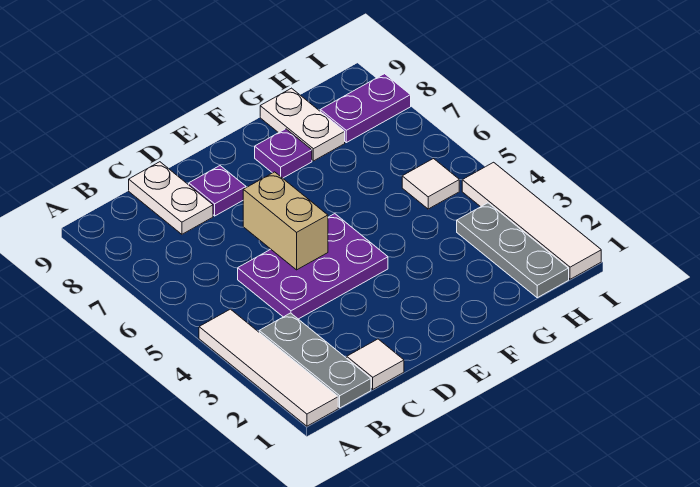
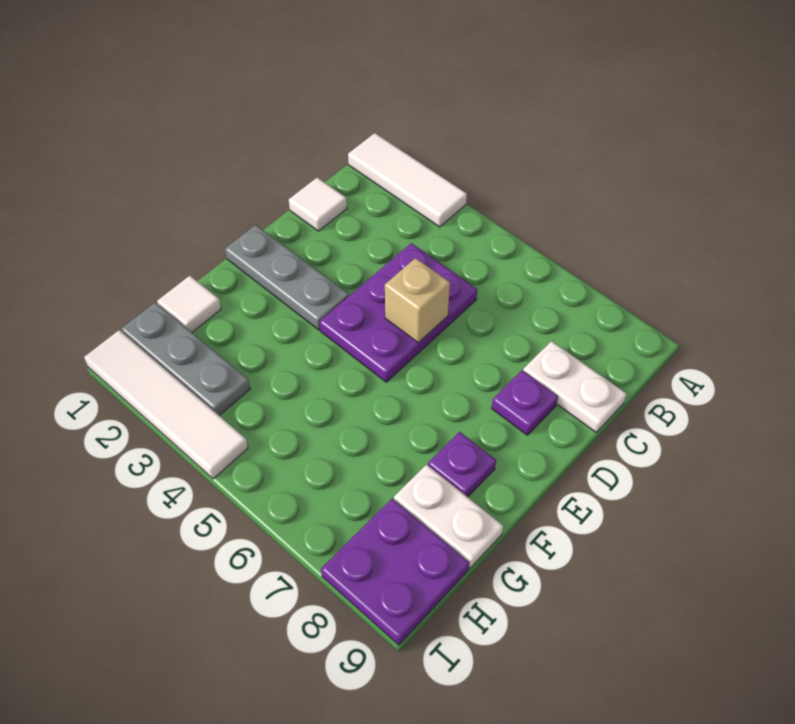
white tile A1:A4 level 1 -> white tile A1:A3 level 1
grey plate B1:B3 level 1 -> grey plate E1:E3 level 1
tan brick D5:D6 level 2 -> tan brick D5 level 2
white tile H5 level 1 -> white tile G1 level 1
purple plate H8:I8 level 1 -> purple plate H8:I9 level 1

